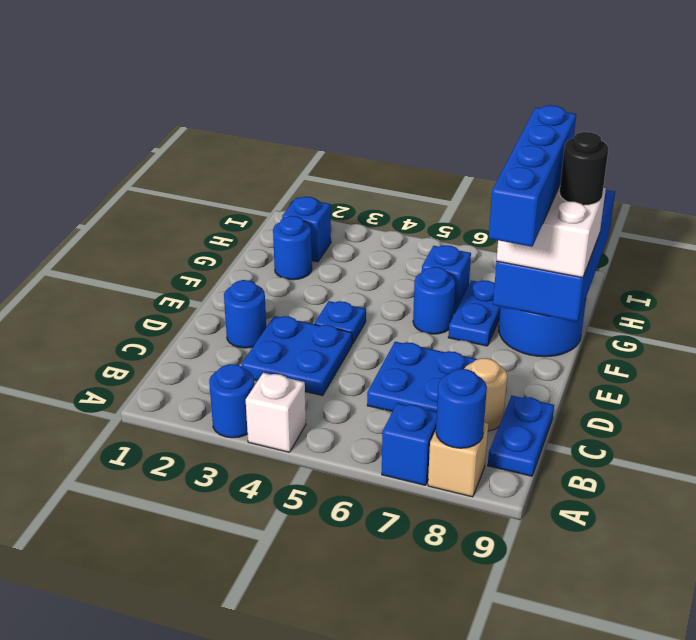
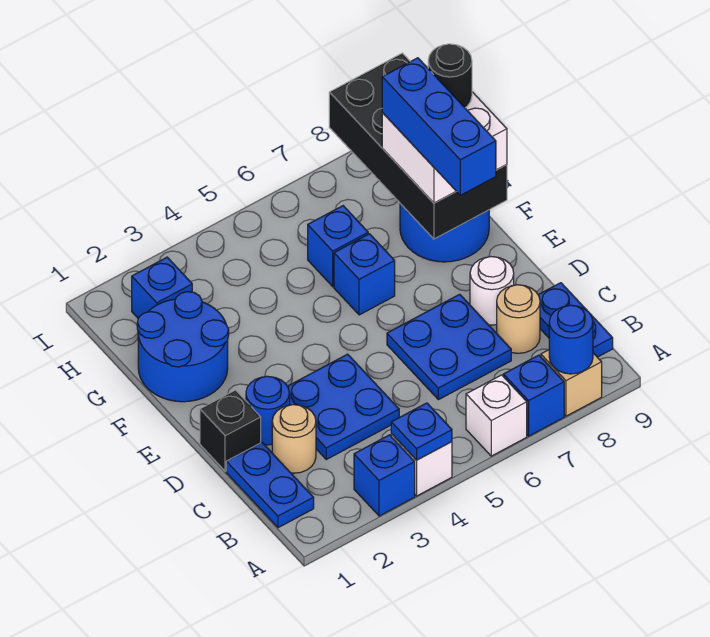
blue round brick A3 level 1 -> blue brick A3 level 1
none -> white brick A6 level 1
none -> tan round brick C2 level 1
none -> black brick D1 level 1
none -> white round brick D8 level 1
blue plate E4 level 1 -> blue plate A4 level 2
blue brick E8:H8 level 4 -> blue brick E8:G8 level 4
blue round brick F6 level 1 -> blue brick F6 level 1
blue plate F7:G7 level 1 -> blue plate B1:C1 level 1
blue brick F8:I9 level 2 -> black brick F8:I9 level 2
blue round brick G2 level 1 -> blue round brick F1:G2 level 1

